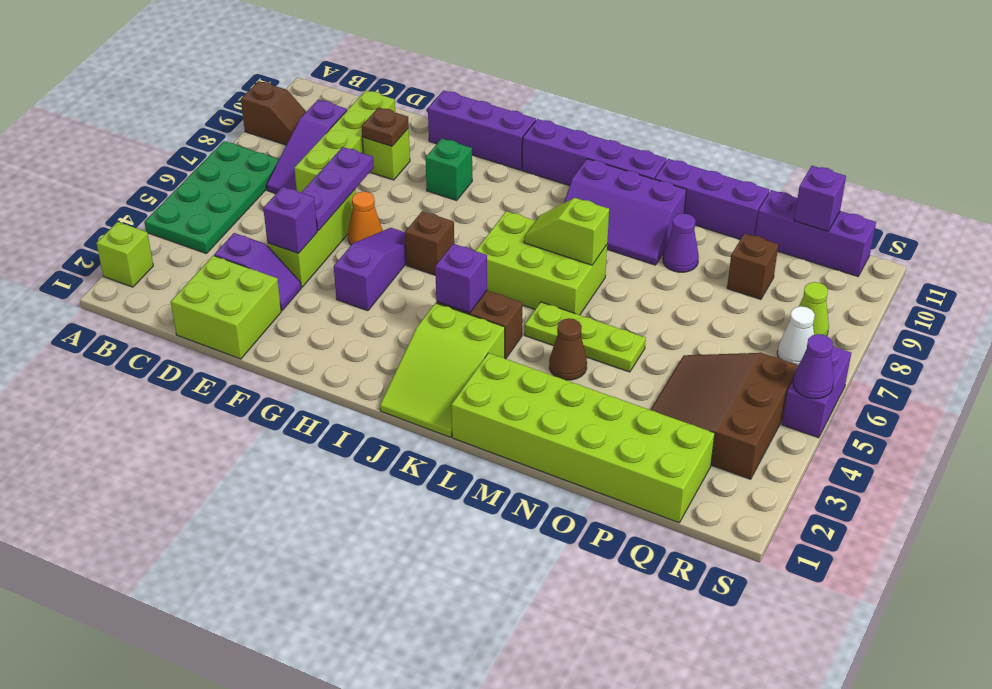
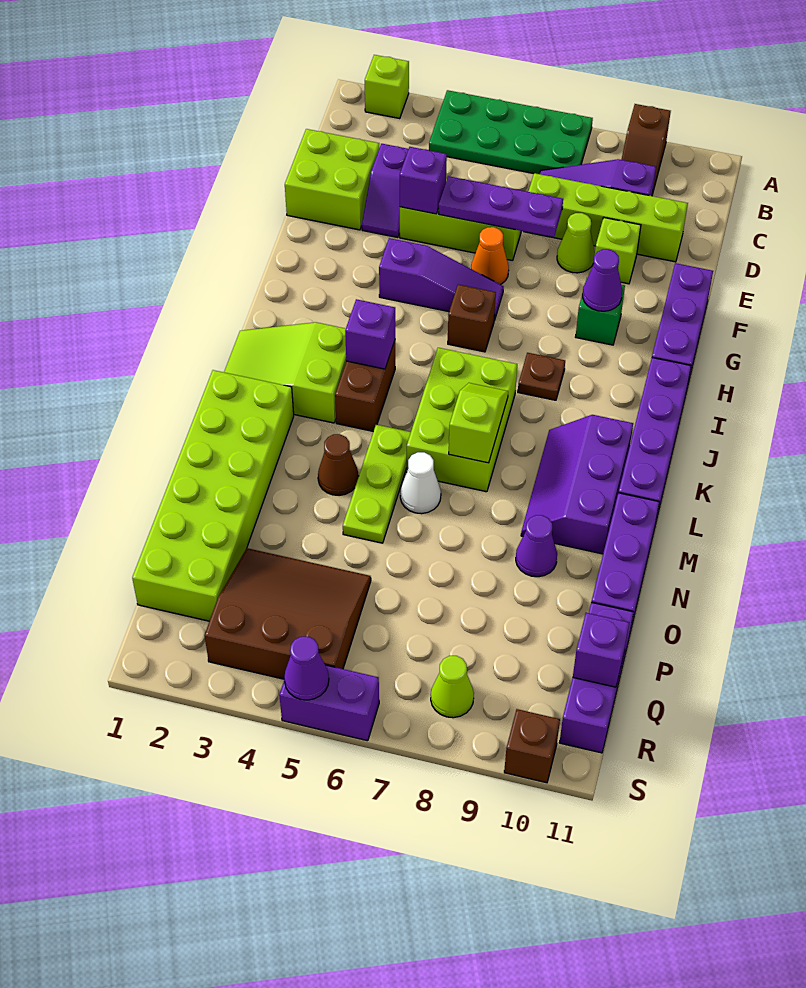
none -> lime cone E8 level 1
brown plate E9 level 2 -> brown plate I8 level 1
none -> purple cone G9 level 2
brown brick P9 level 1 -> brown brick S10 level 1
white cone R7 level 1 -> white cone M6 level 1

